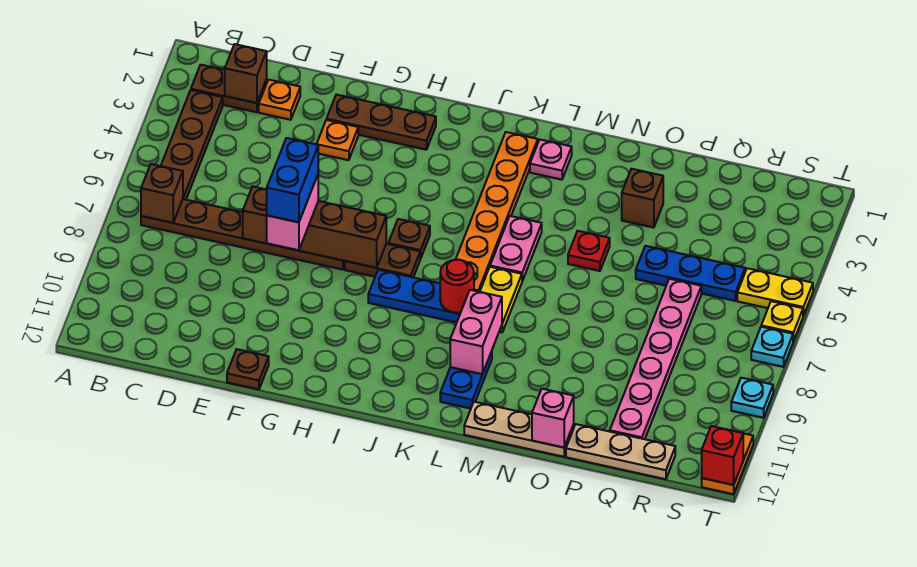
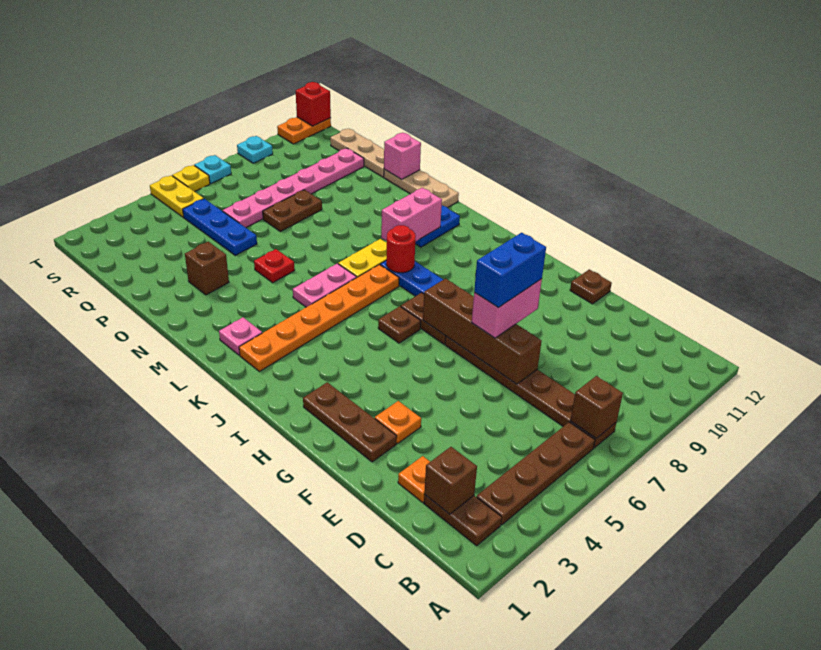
none -> brown plate P7:P8 level 1

